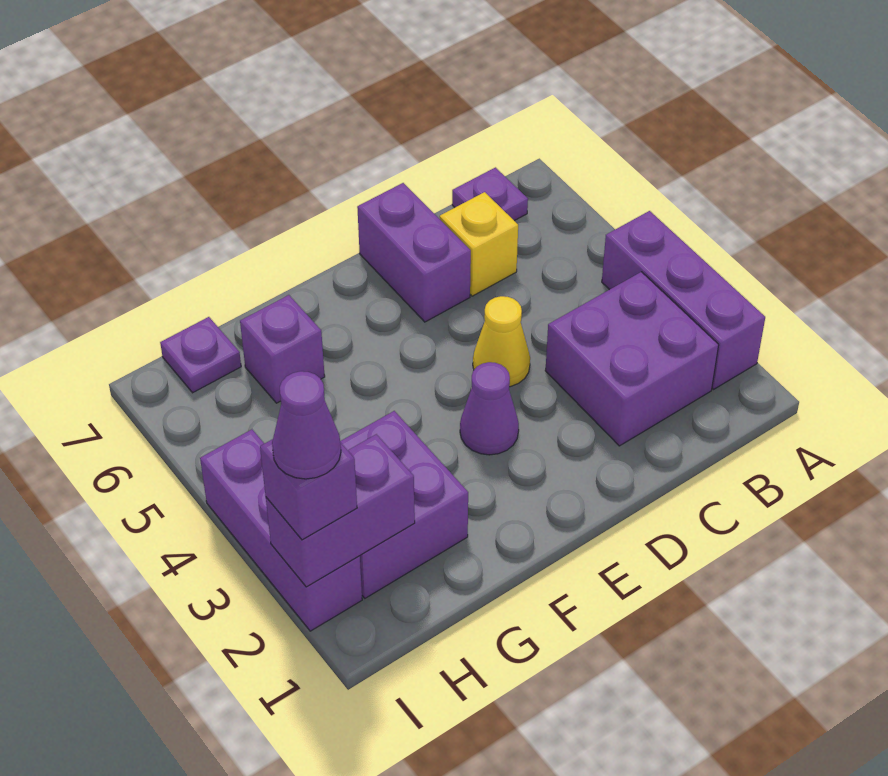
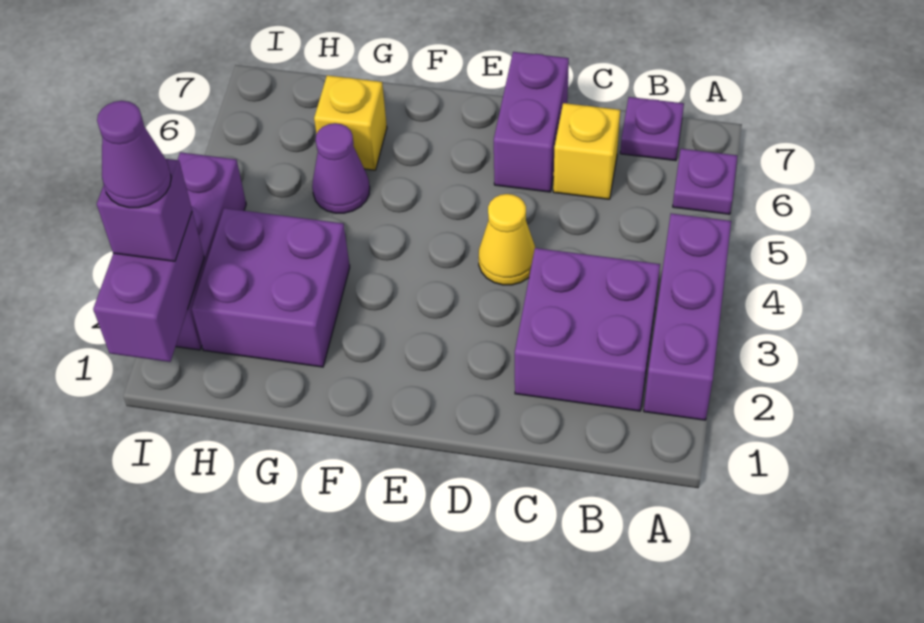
purple cone E3 level 1 -> purple cone G5 level 1
purple brick G6 level 1 -> yellow brick G6 level 1
purple brick H2:I2 level 2 -> purple brick I1:I2 level 2
purple plate H7 level 1 -> purple plate A6 level 1

